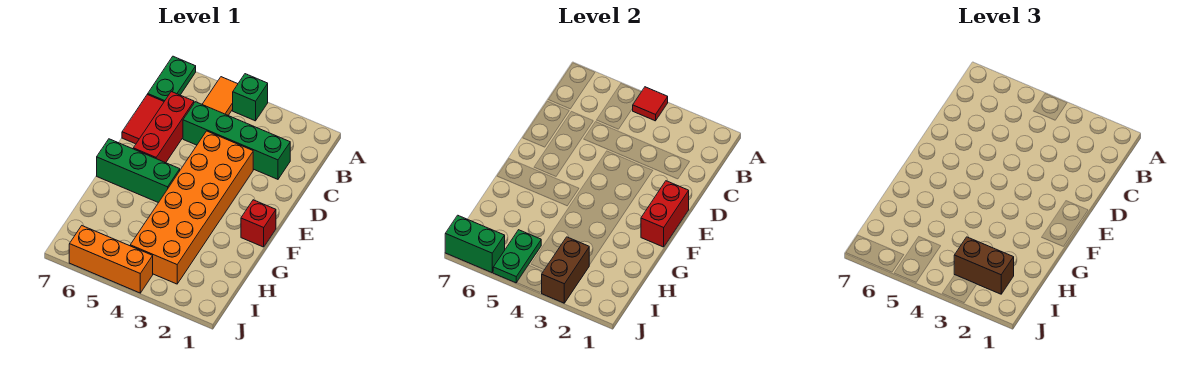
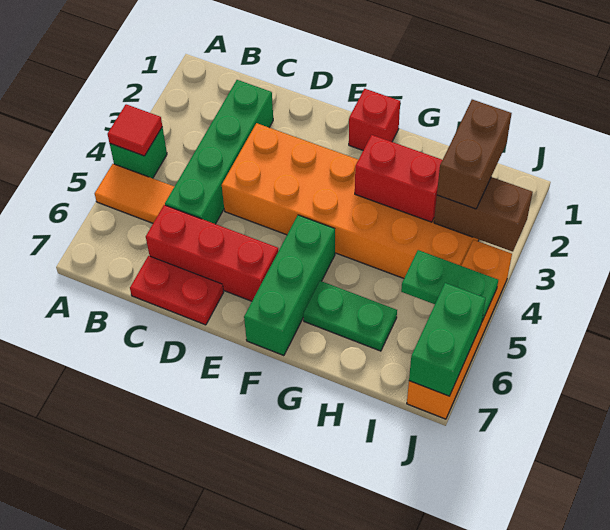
green plate A7:B7 level 1 -> green plate G6:H6 level 1
red tile C7:D7 level 1 -> red plate C7:D7 level 1
red brick E1:F1 level 2 -> red brick G3:H3 level 2
orange brick J4:J6 level 1 -> orange brick J4:J7 level 1

